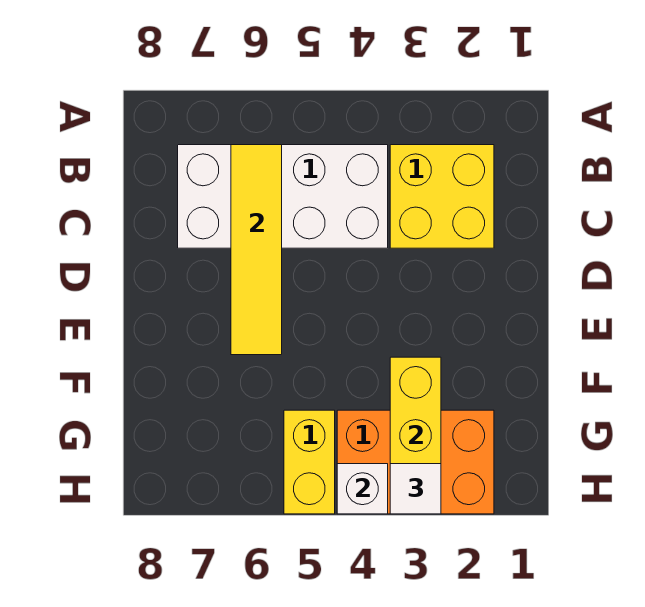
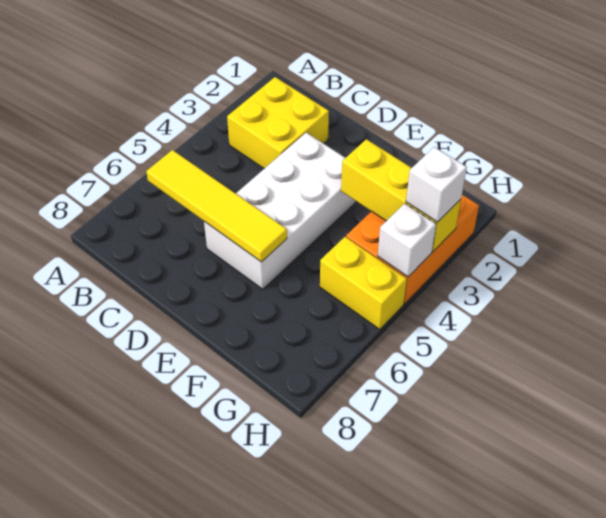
white brick B4:C7 level 1 -> white brick D3:E6 level 1
white tile H3 level 3 -> white brick H3 level 3

